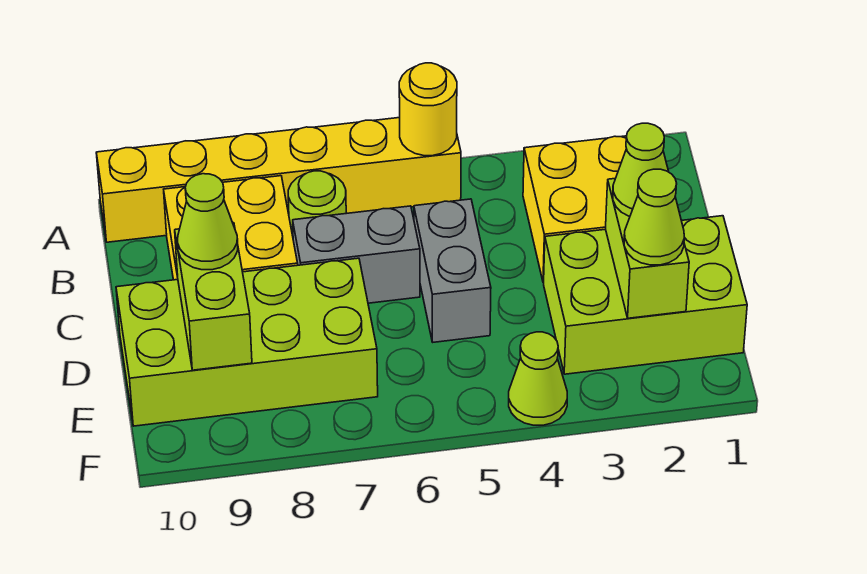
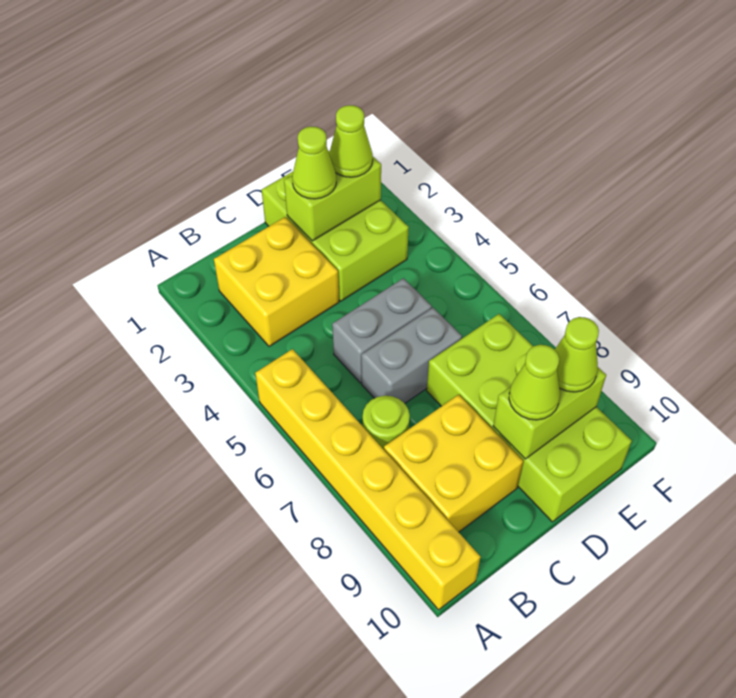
yellow round brick A5 level 2 -> none
grey brick C6:C7 level 1 -> grey brick C6:D6 level 1
lime cone F4 level 1 -> lime cone E9 level 3

